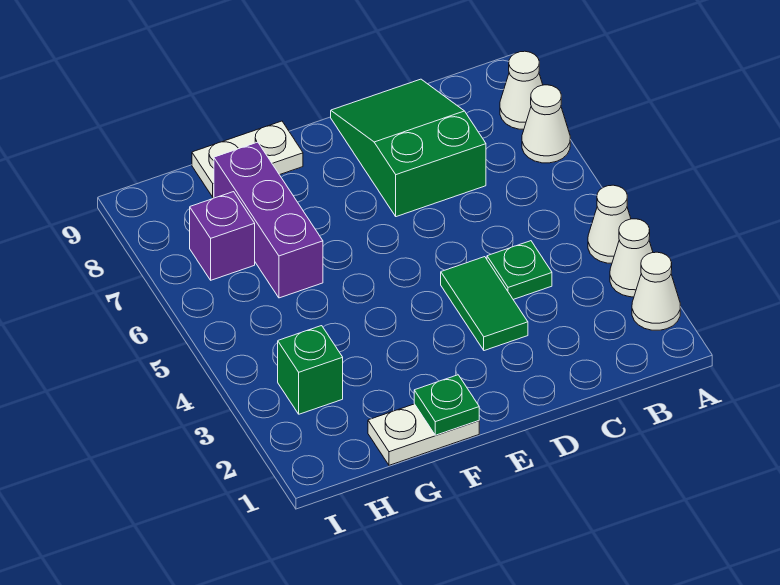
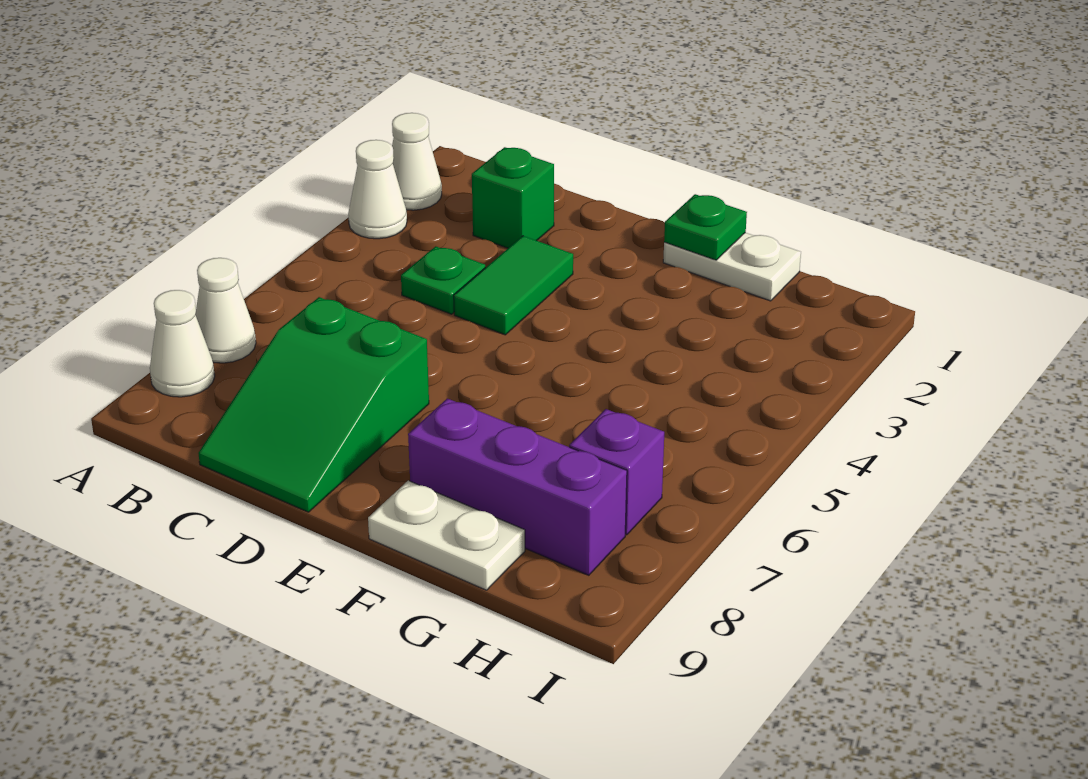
white cone A4 level 1 -> none
purple brick G6:G8 level 1 -> purple brick F8:H8 level 1
green brick H3 level 1 -> green brick C2 level 1

